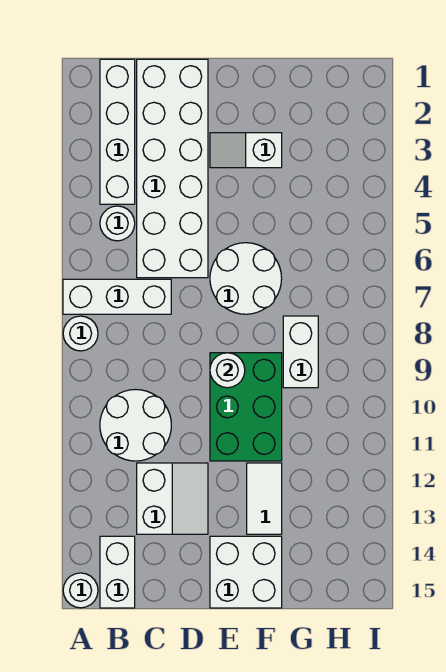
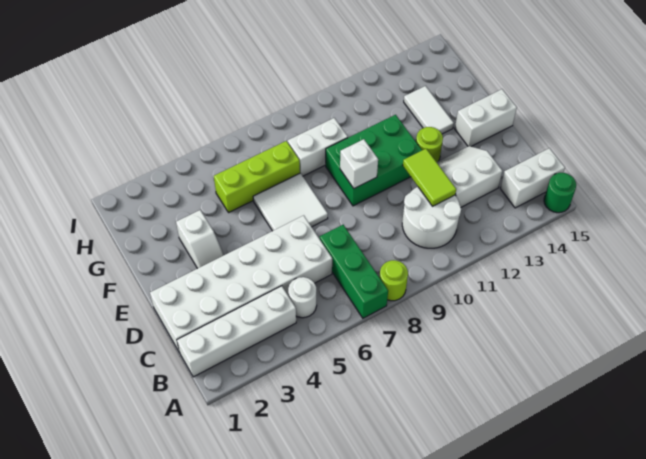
white brick A7:C7 level 1 -> green brick A7:C7 level 1
white round brick A8 level 1 -> lime round brick A8 level 1
white round brick A15 level 1 -> green round brick A15 level 1
none -> lime tile C11:D11 level 2
white round brick E6:F7 level 1 -> white tile E6:F7 level 1
white round brick E9 level 2 -> white brick E9 level 2
none -> lime round brick E12 level 1
white brick E14:F15 level 1 -> white brick E14:E15 level 1
white tile F12:F13 level 1 -> white tile F13:G13 level 1
none -> lime brick G5:G7 level 1

